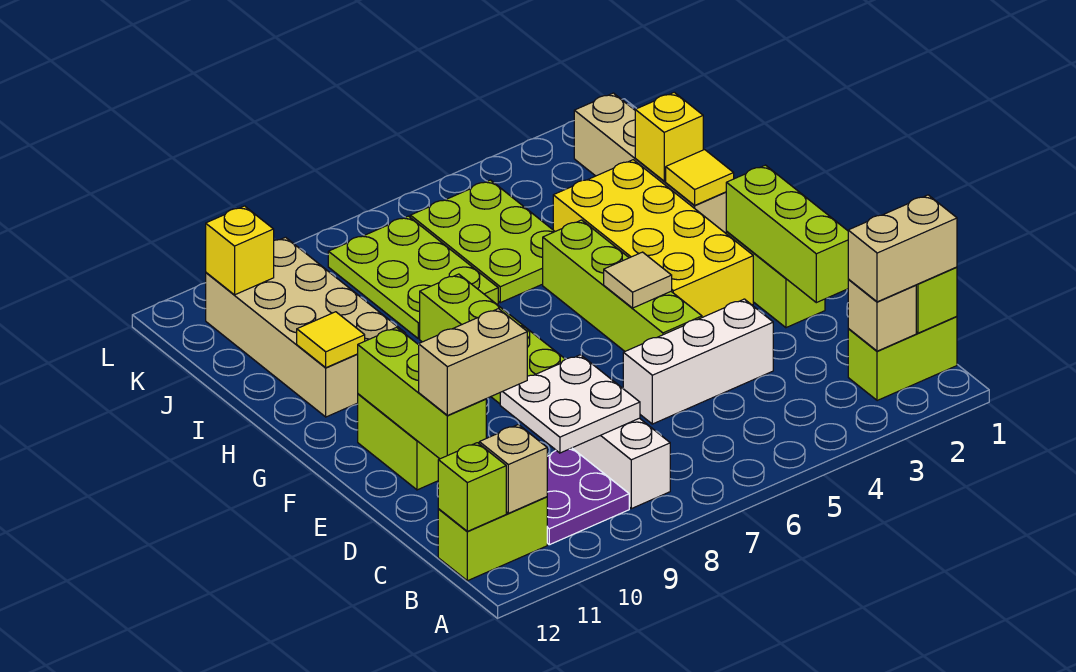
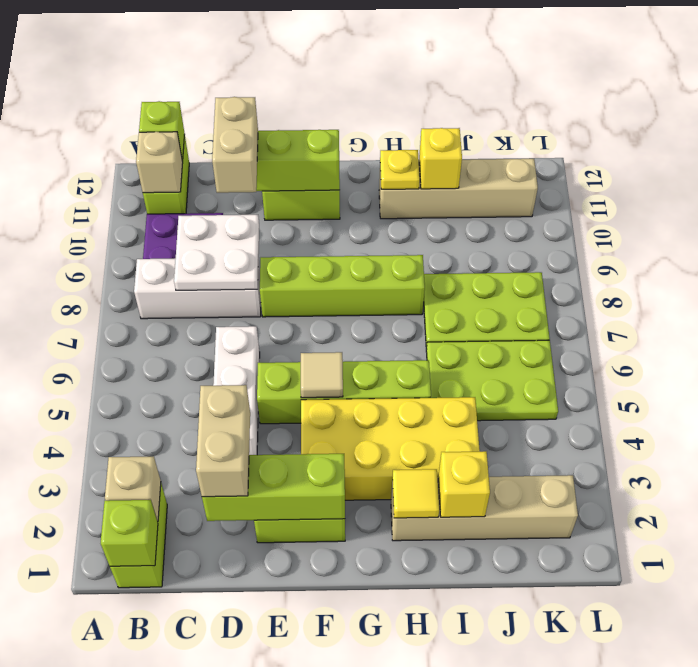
tan brick B1:B2 level 3 -> tan brick D2:D3 level 3
tan brick H10:K11 level 1 -> tan brick H11:K11 level 1
yellow tile H11 level 2 -> yellow plate H11 level 2
yellow brick K11 level 2 -> yellow brick I11 level 2

